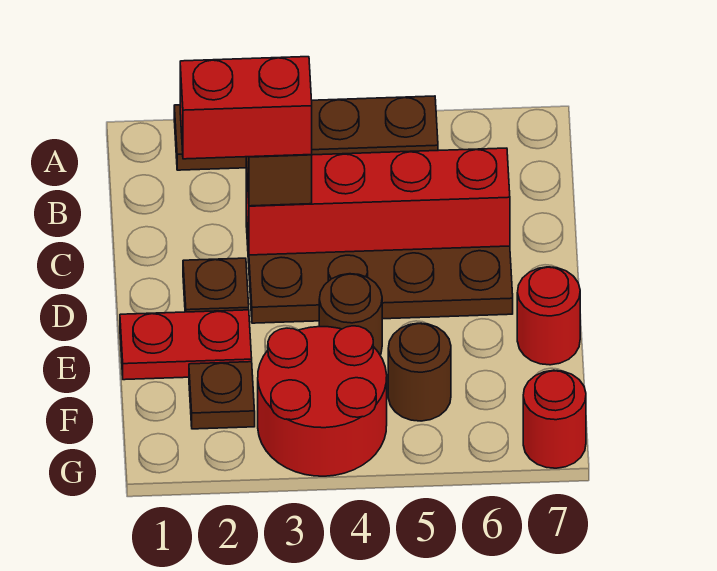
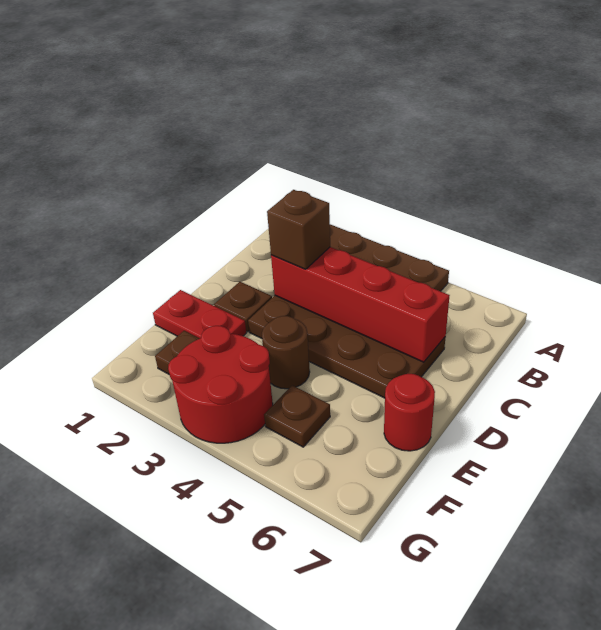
red brick C2:C3 level 4 -> none
brown round brick F5 level 1 -> brown plate F5 level 1
red round brick G7 level 1 -> none

